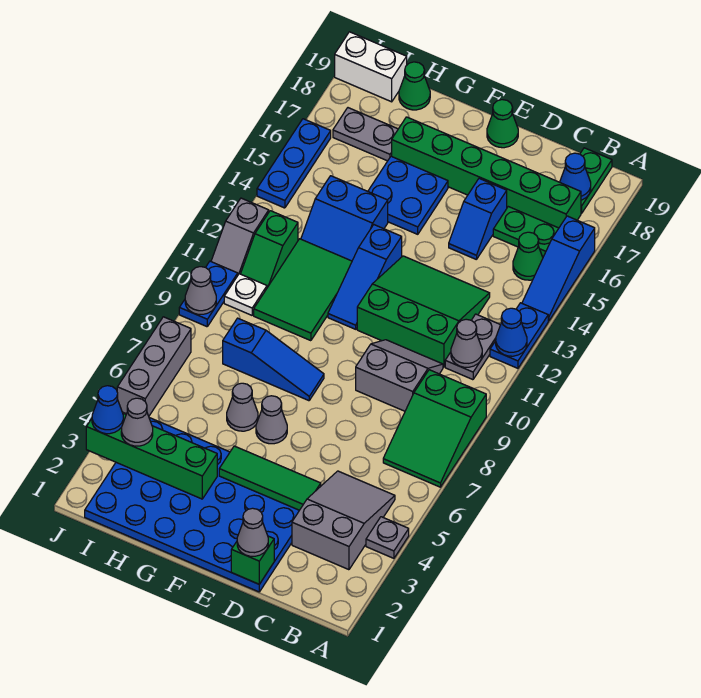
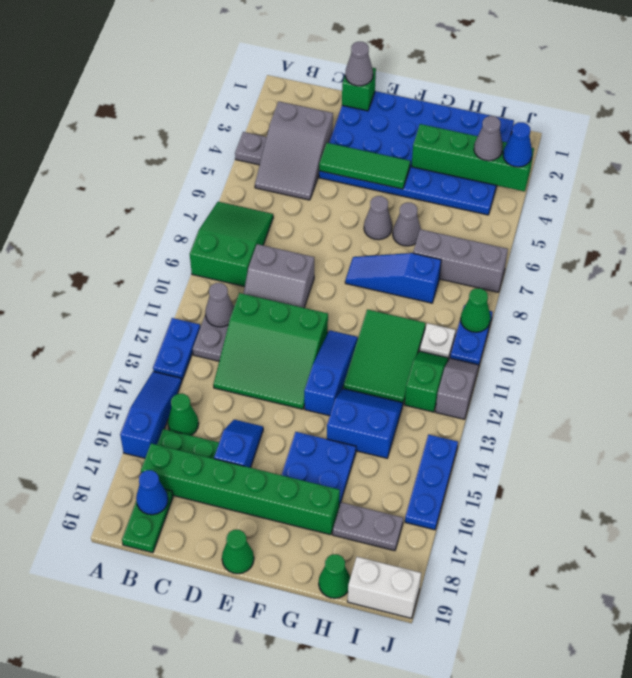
blue cone A12 level 2 -> none
grey brick J5:J7 level 1 -> grey brick H7:J7 level 1
grey cone J9 level 2 -> green cone J9 level 2

